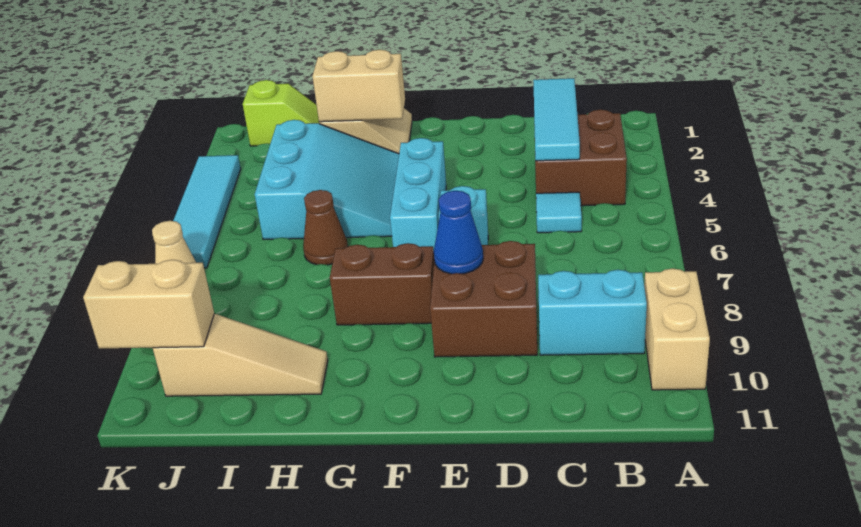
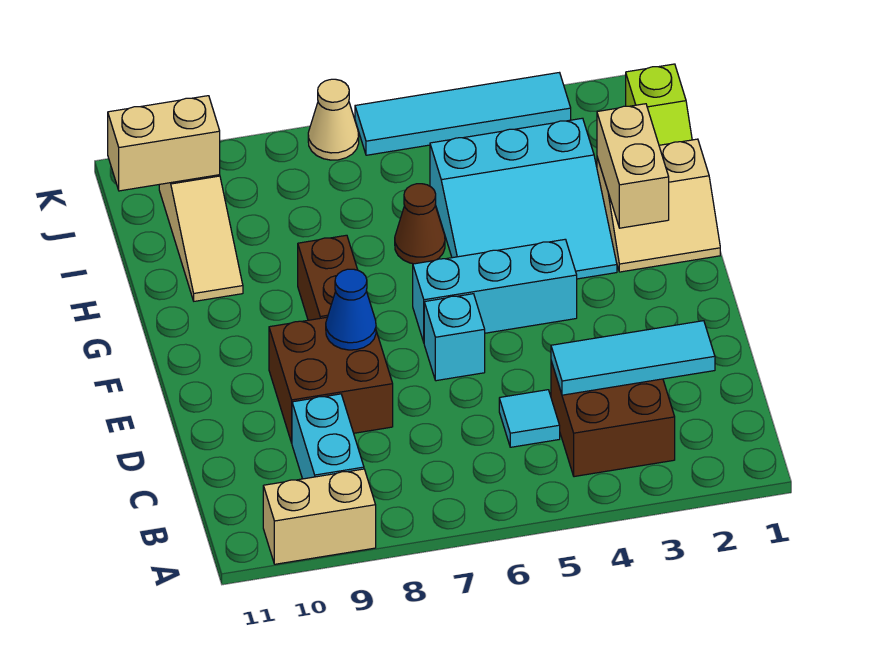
tan brick J10:K10 level 2 -> tan brick J10:J11 level 2

